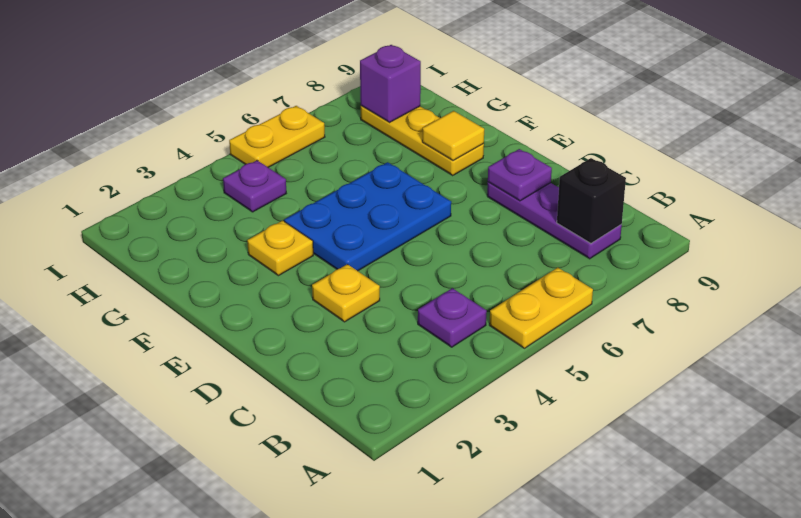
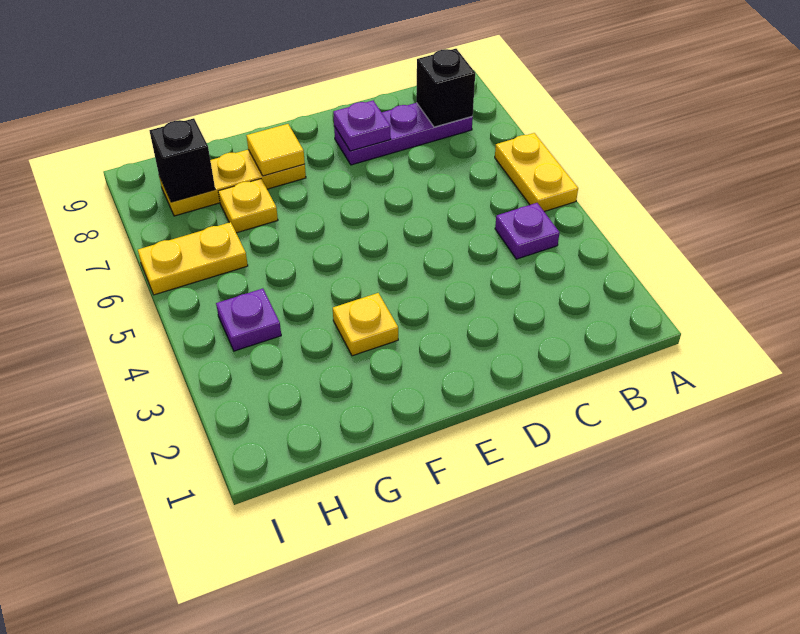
yellow plate D3 level 1 -> yellow plate G7 level 1
blue plate E4:F6 level 1 -> none
purple brick H8 level 2 -> black brick H8 level 2
yellow plate I5:I6 level 1 -> yellow plate H6:I6 level 1

